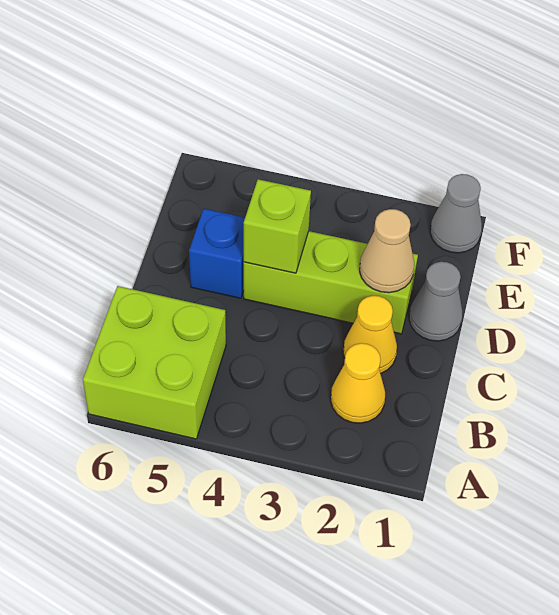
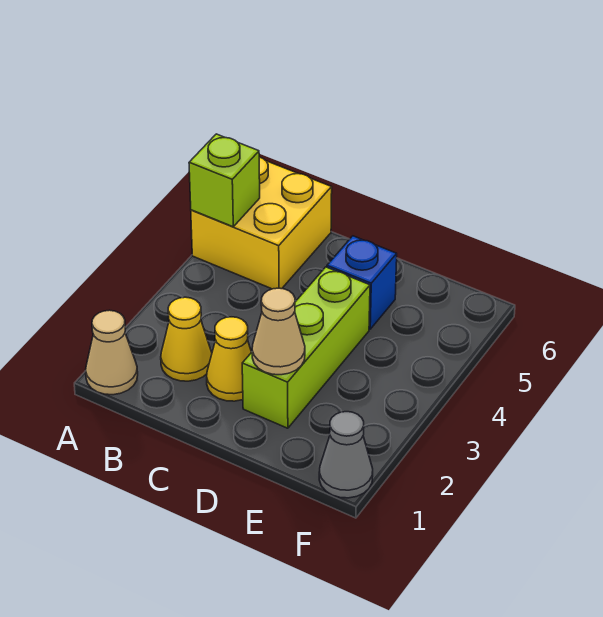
none -> tan cone A1 level 1
lime brick A5:B6 level 1 -> yellow brick A5:B6 level 1
grey cone D1 level 1 -> none
lime brick D4 level 2 -> lime brick A5 level 2

